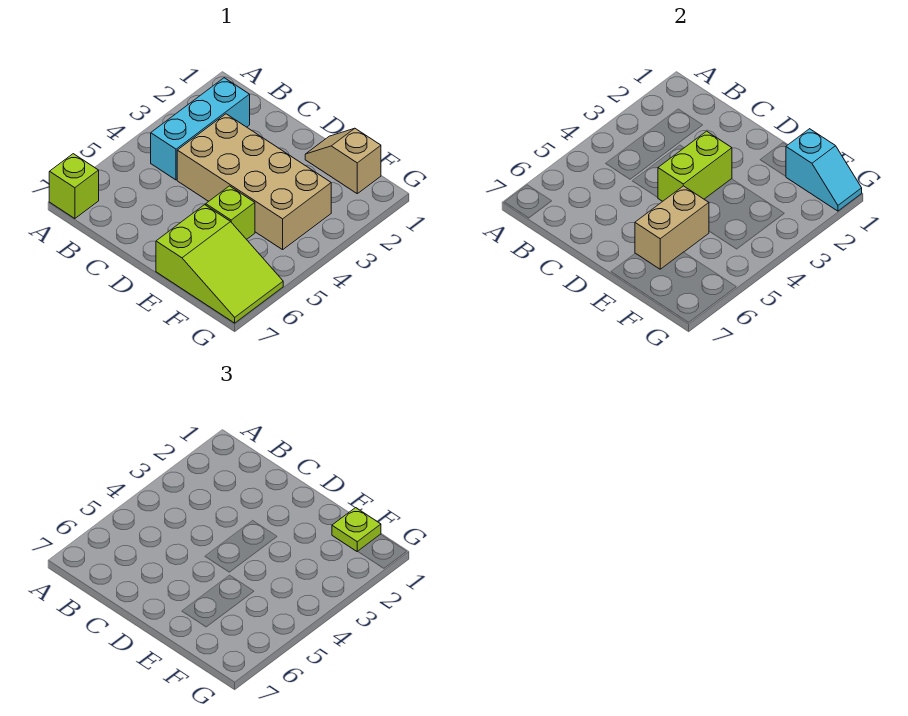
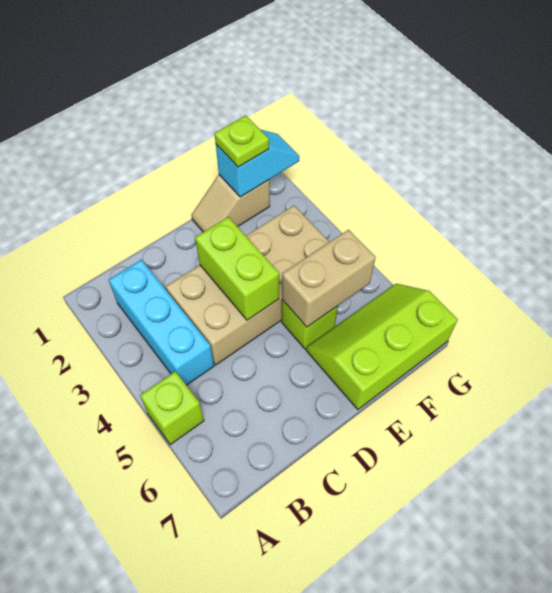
lime brick A7 level 1 -> lime brick A5 level 1
tan brick E5:E6 level 2 -> tan brick E5:F5 level 2
lime slope E6:G7 level 1 top E -> lime slope E6:G7 level 1 top 7

